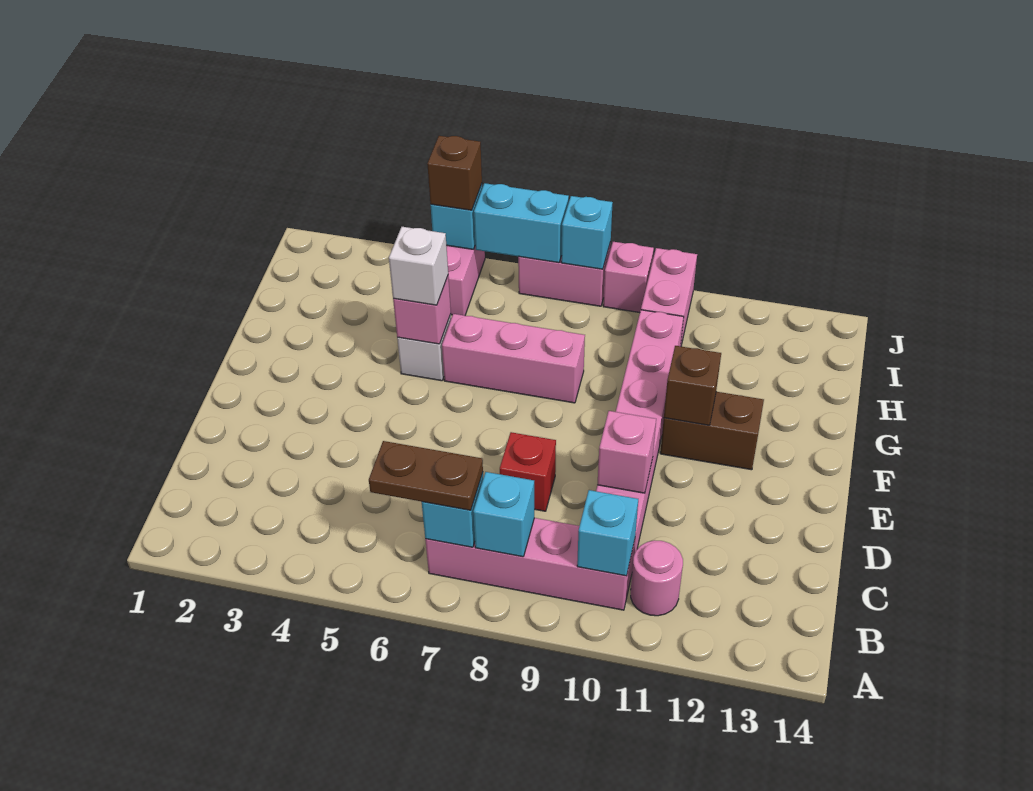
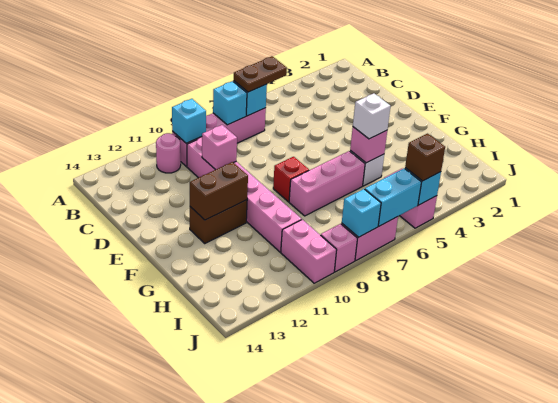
red brick D8 level 1 -> red brick F8 level 1
brown brick F11 level 2 -> brown brick F11:F12 level 2

